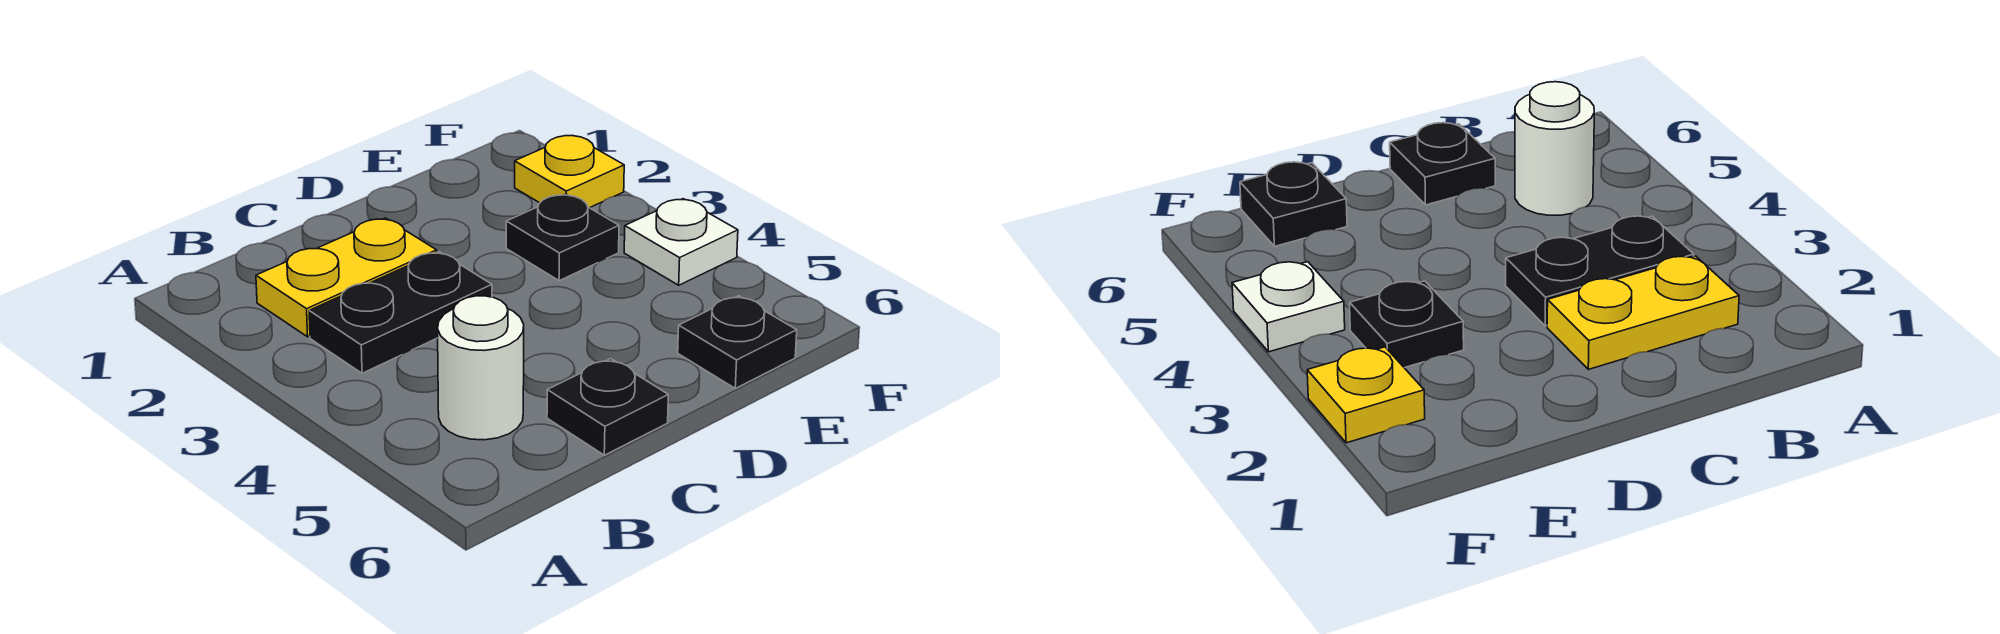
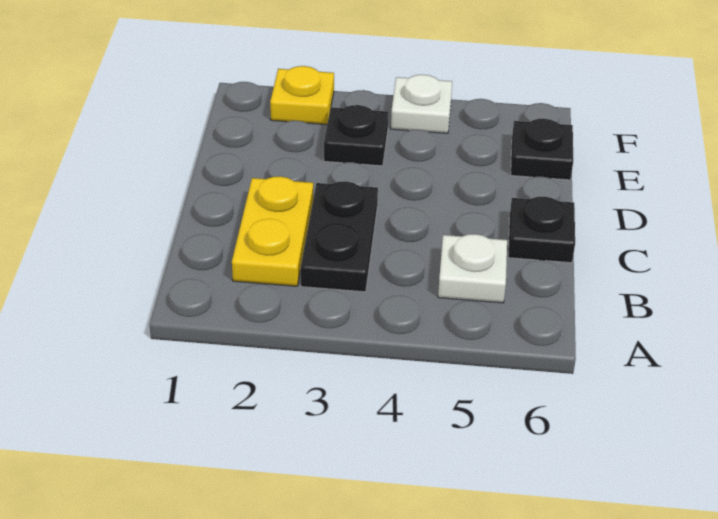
white round brick B5 level 1 -> white plate B5 level 1

